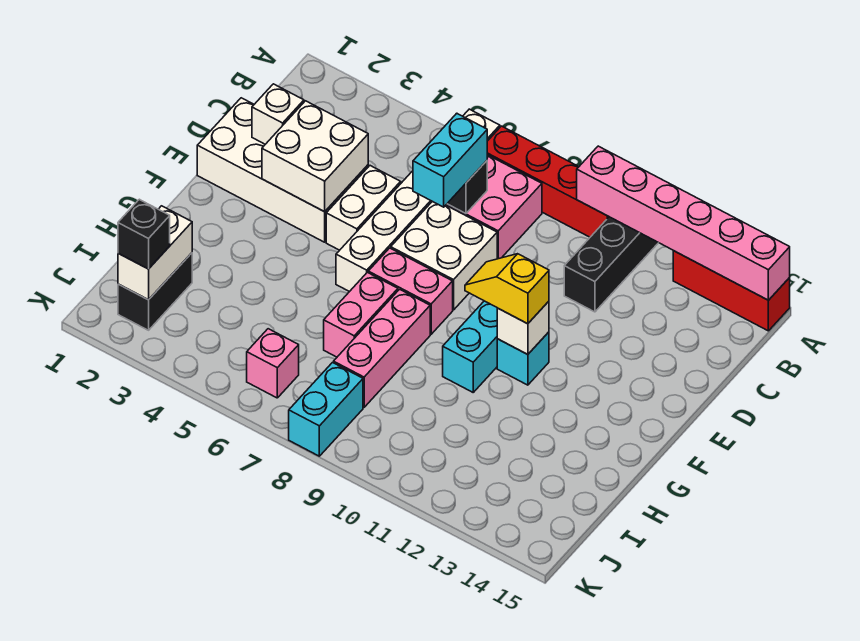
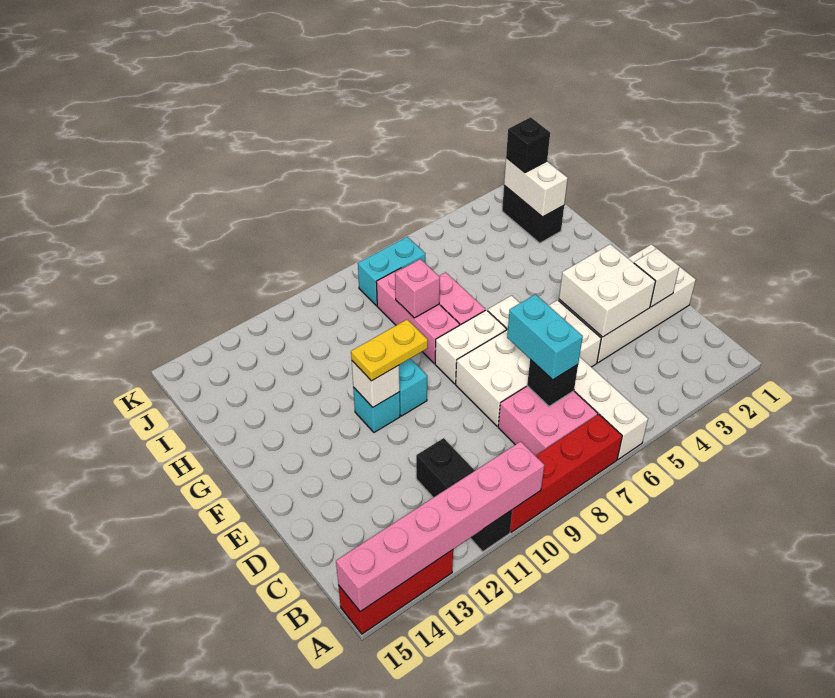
pink brick F7:F8 level 1 -> white brick F7:F8 level 1
yellow slope F10:F11 level 3 top 11 -> yellow plate F10:F11 level 3
pink brick J6 level 1 -> pink brick H8 level 2
cyan brick J8:K8 level 1 -> cyan brick J7:J8 level 1

